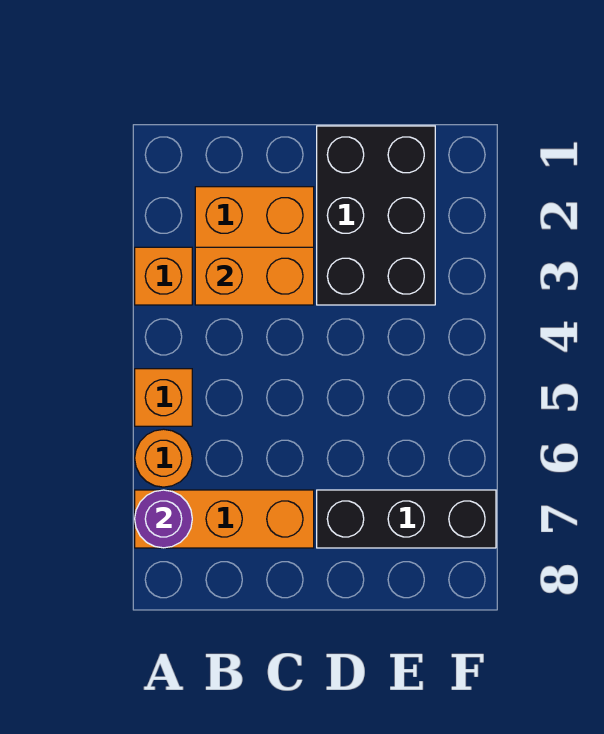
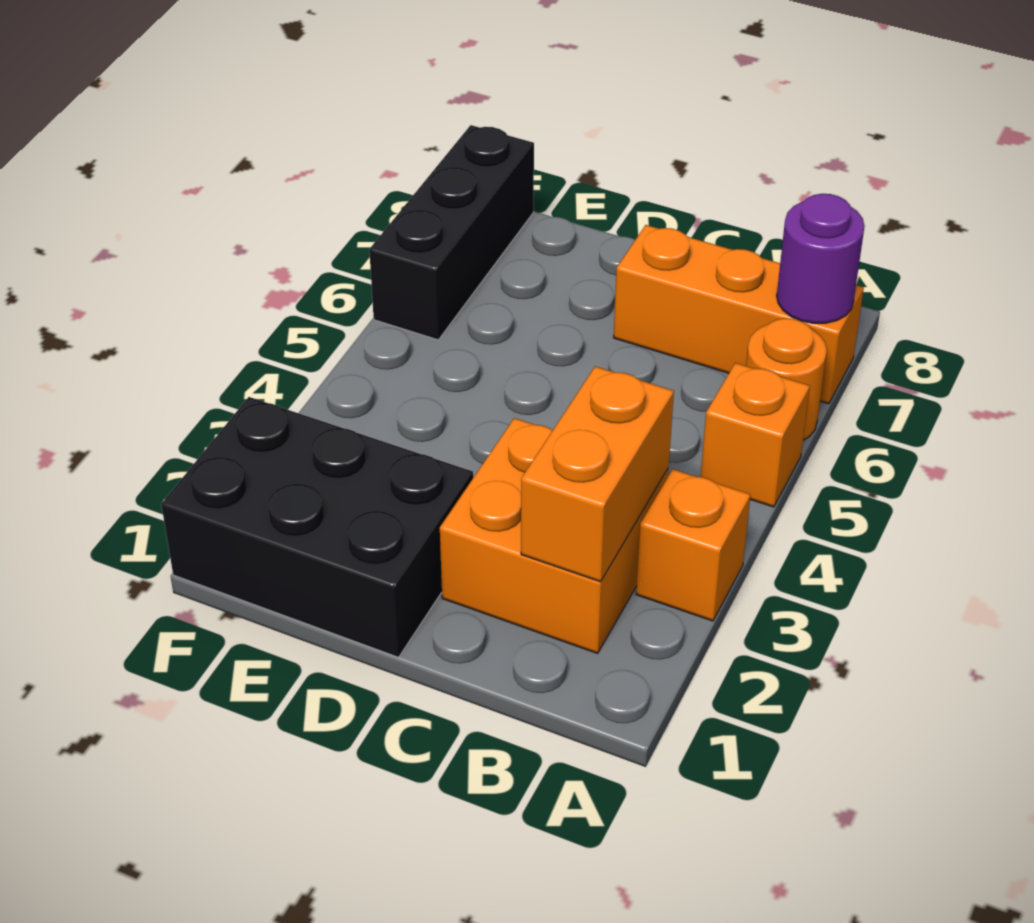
orange brick B3:C3 level 2 -> orange brick B2:B3 level 2
black brick D1:E3 level 1 -> black brick D1:F2 level 1
black brick D7:F7 level 1 -> black brick F6:F8 level 1

